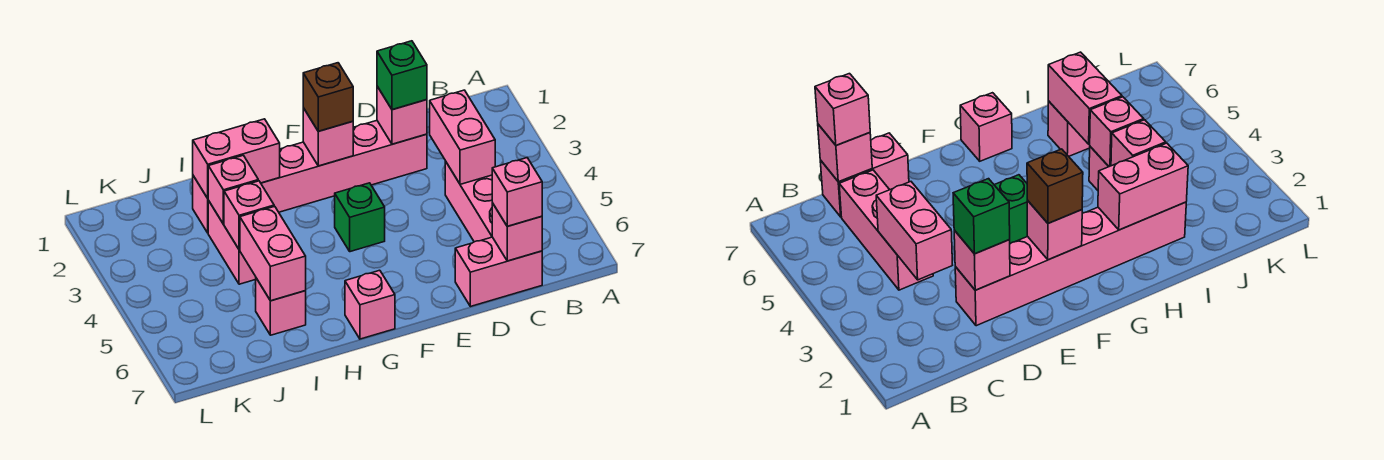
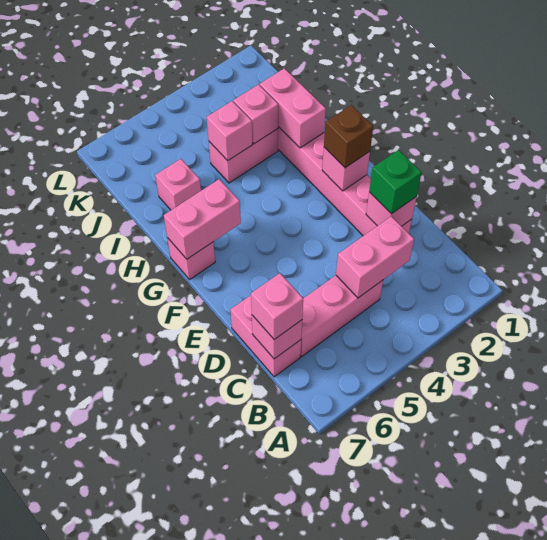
green brick F4 level 1 -> none
pink brick I5:I6 level 2 -> pink brick G6:G7 level 2

